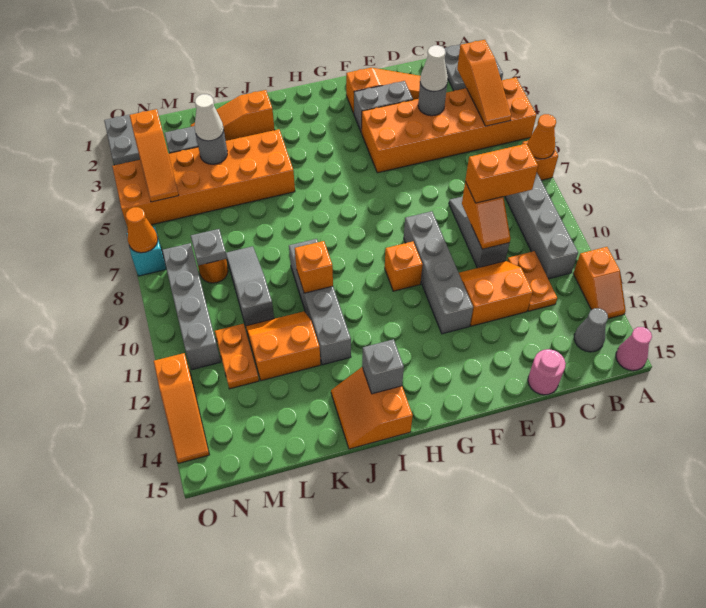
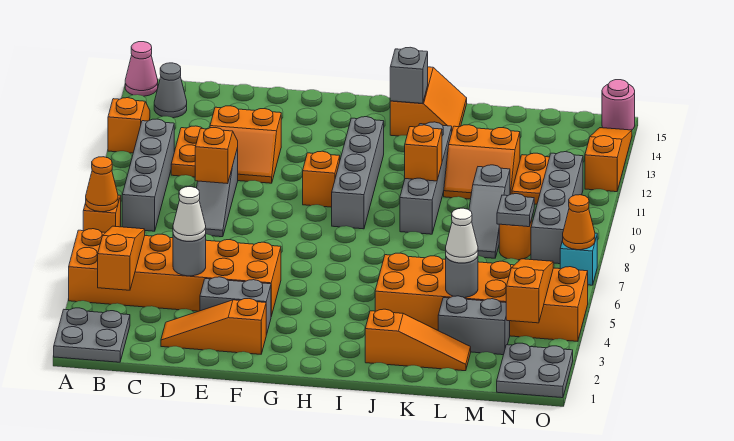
orange brick C9:D9 level 3 -> none
pink round brick D15 level 1 -> pink round brick O15 level 1
grey brick F9:F12 level 1 -> grey brick H9:H12 level 1

